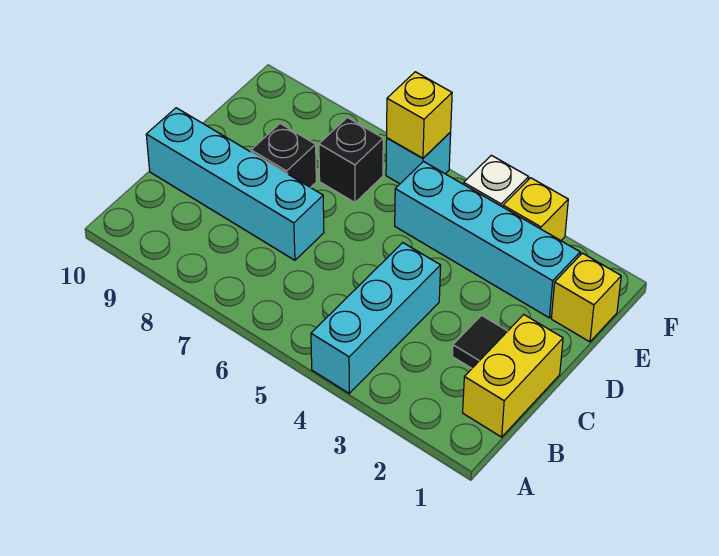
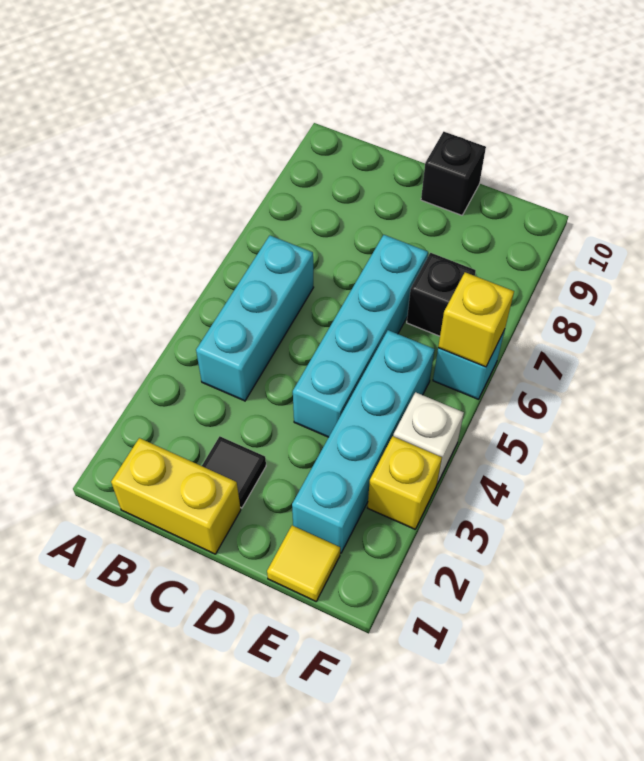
cyan brick A4:C4 level 1 -> cyan brick B4:B6 level 1
cyan brick C7:C10 level 1 -> cyan brick D4:D7 level 1
black brick D8 level 1 -> black brick D10 level 1
yellow brick E1 level 1 -> yellow tile E1 level 1

